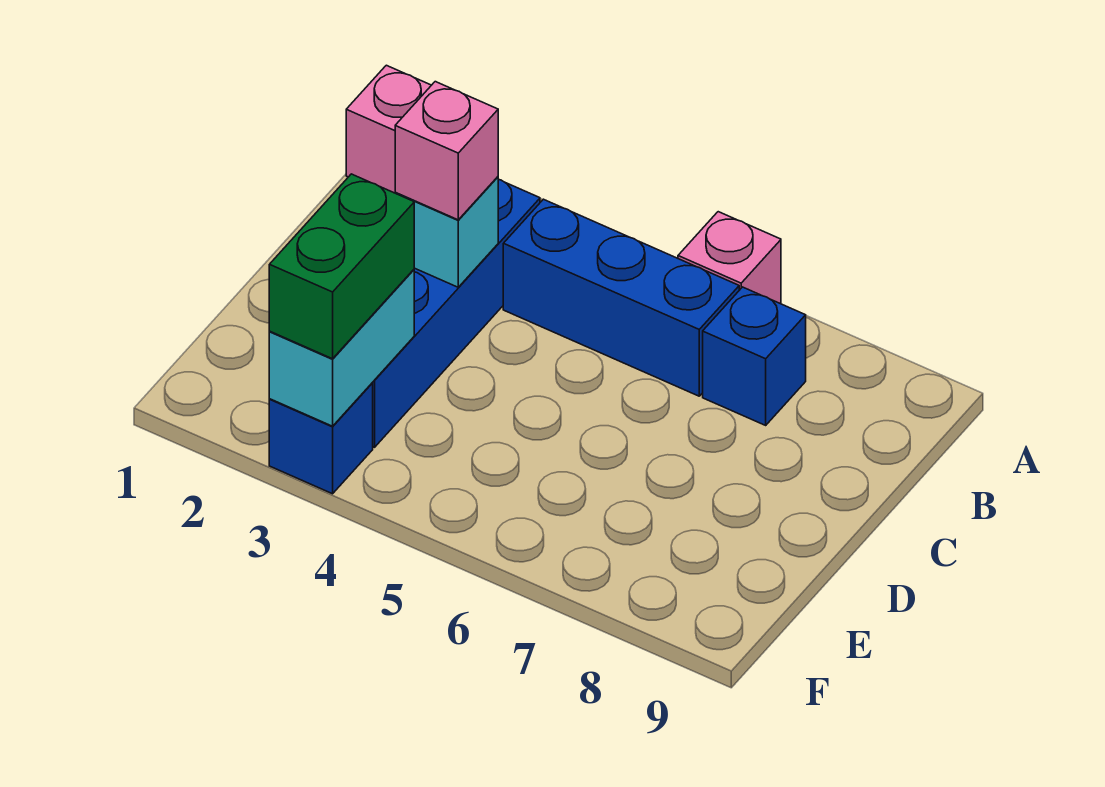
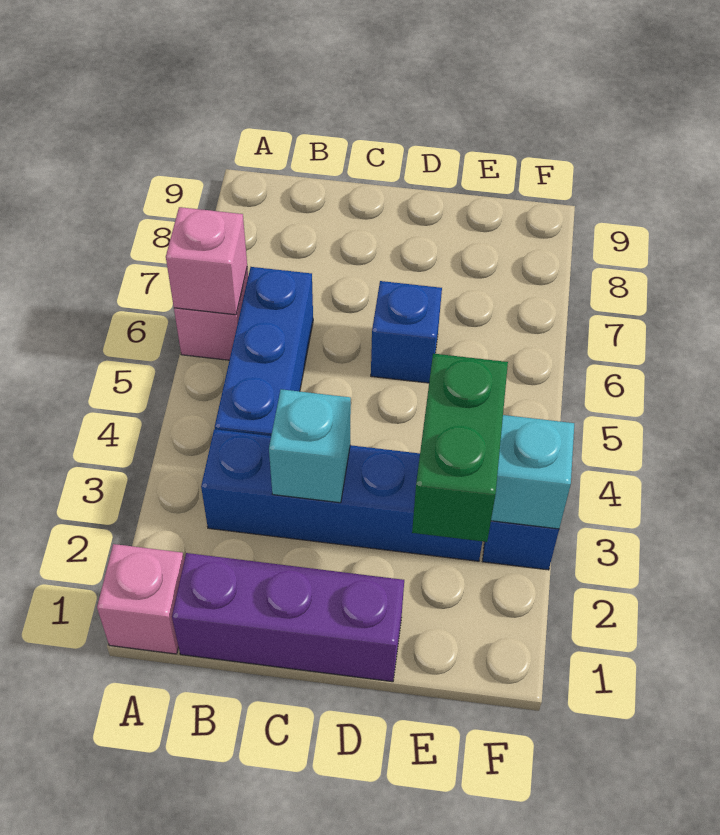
none -> purple brick B1:D1 level 1
blue brick B7 level 1 -> blue brick D6 level 1
pink brick C3 level 3 -> pink brick A6 level 2
green brick E3:F3 level 3 -> green brick E2:E3 level 3

